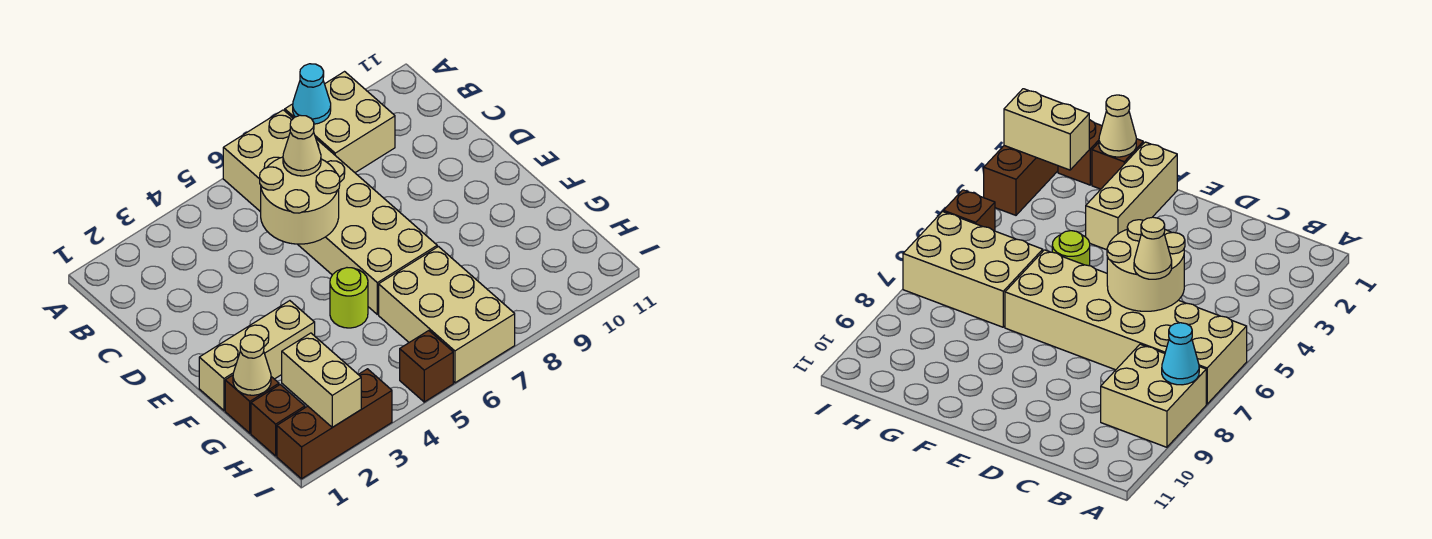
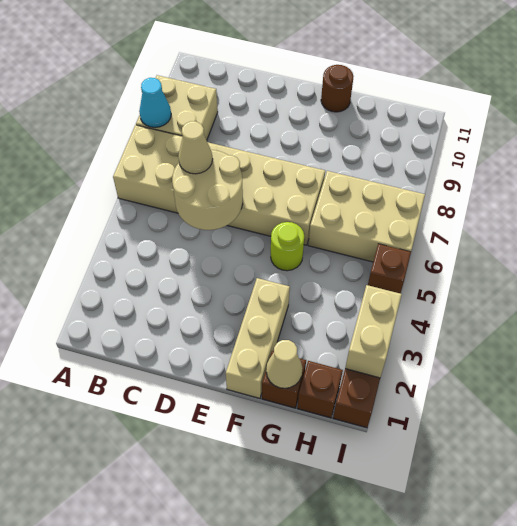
none -> brown round brick F11 level 1
tan brick H2:I2 level 2 -> tan brick I2:I3 level 2

